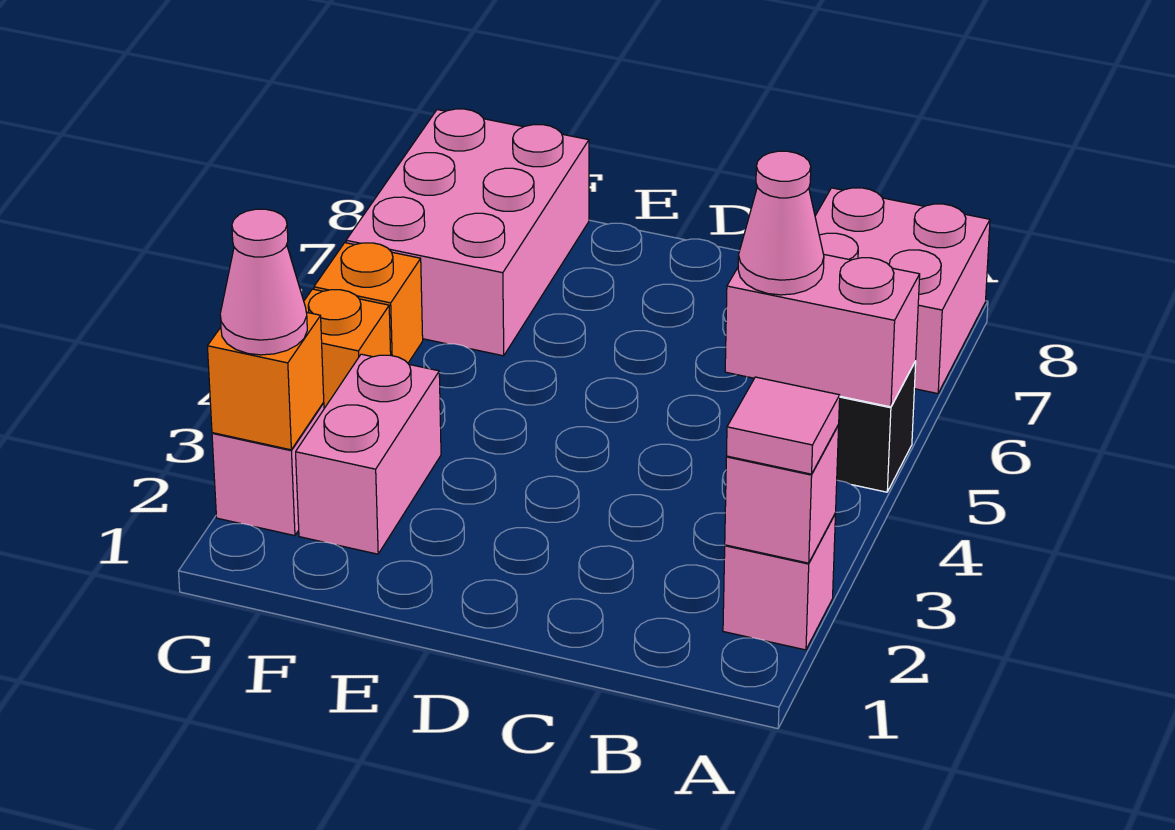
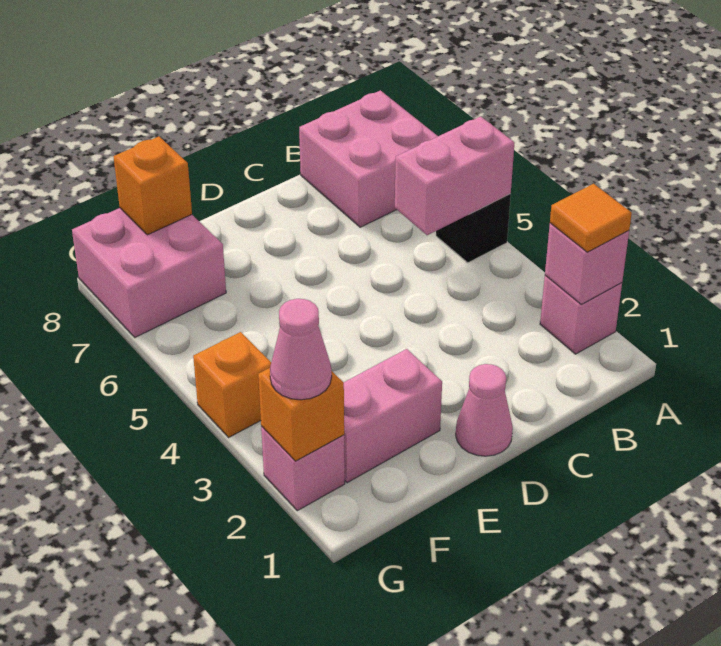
pink tile A2 level 3 -> orange tile A2 level 3
pink cone B5 level 3 -> pink cone D1 level 1
pink brick F2:F3 level 1 -> pink brick E2:F2 level 1
pink brick F6:G8 level 1 -> pink brick F7:G8 level 1
orange brick G5 level 1 -> orange brick F8 level 2

